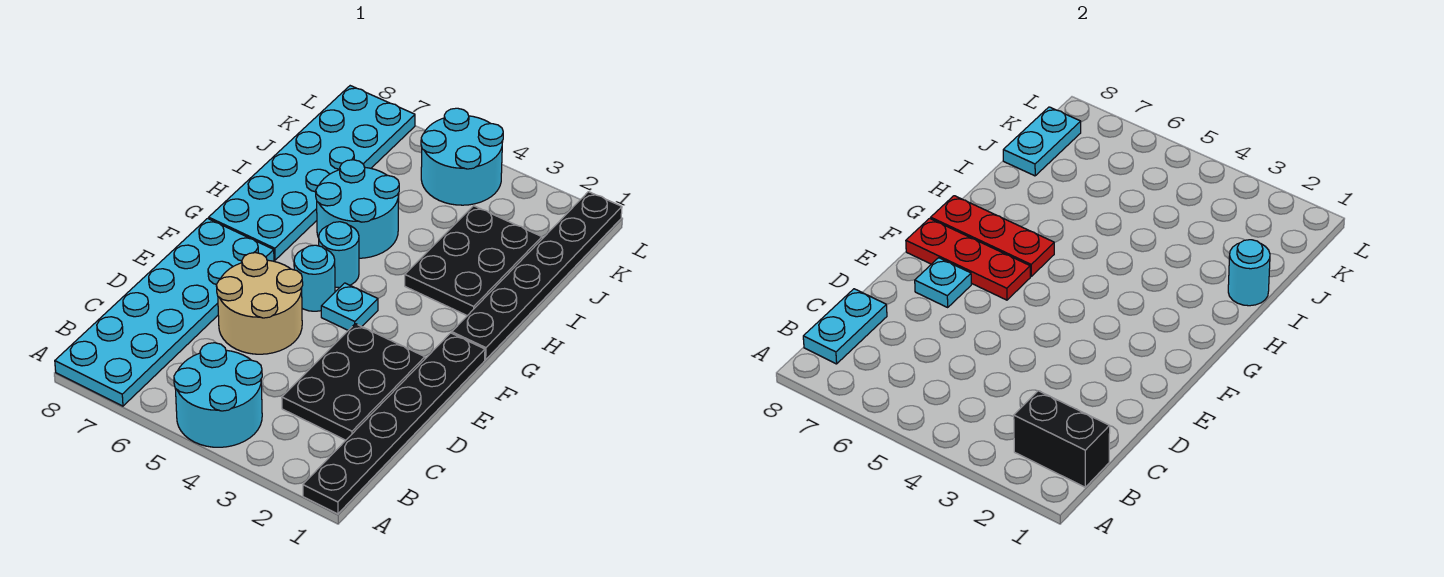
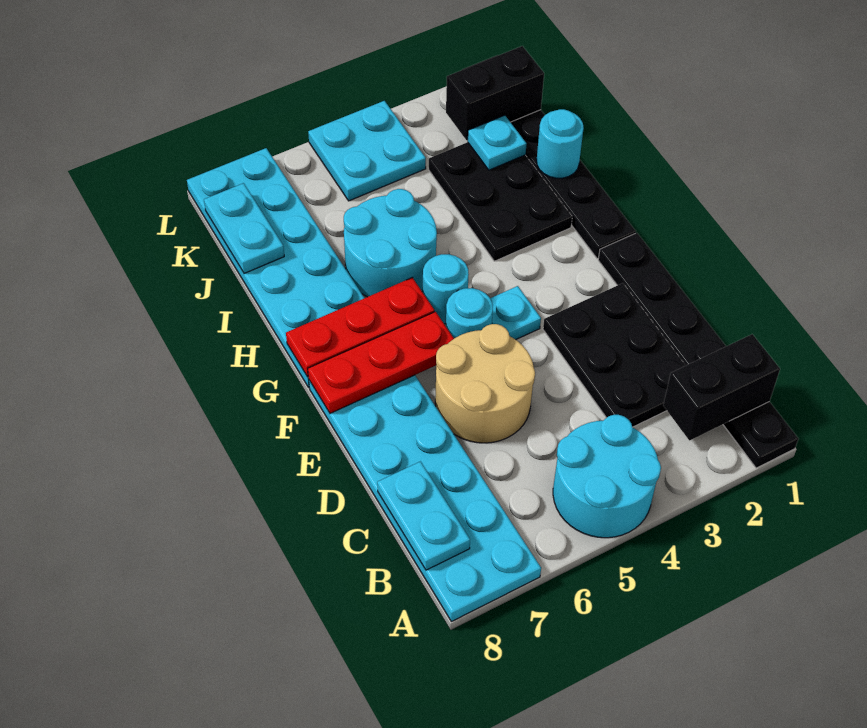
cyan plate E7 level 2 -> cyan plate J2 level 2
none -> black brick K1:K2 level 2
cyan round brick K4:L5 level 1 -> cyan plate K4:L5 level 1

